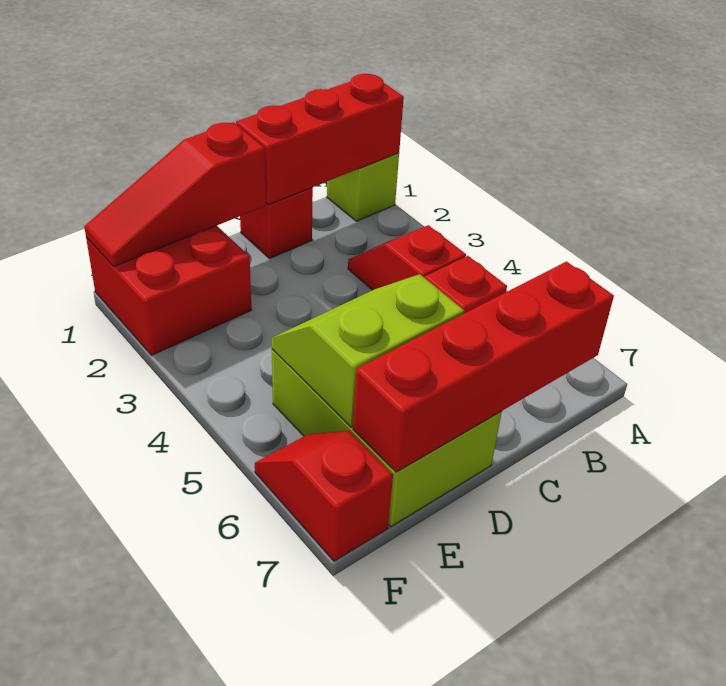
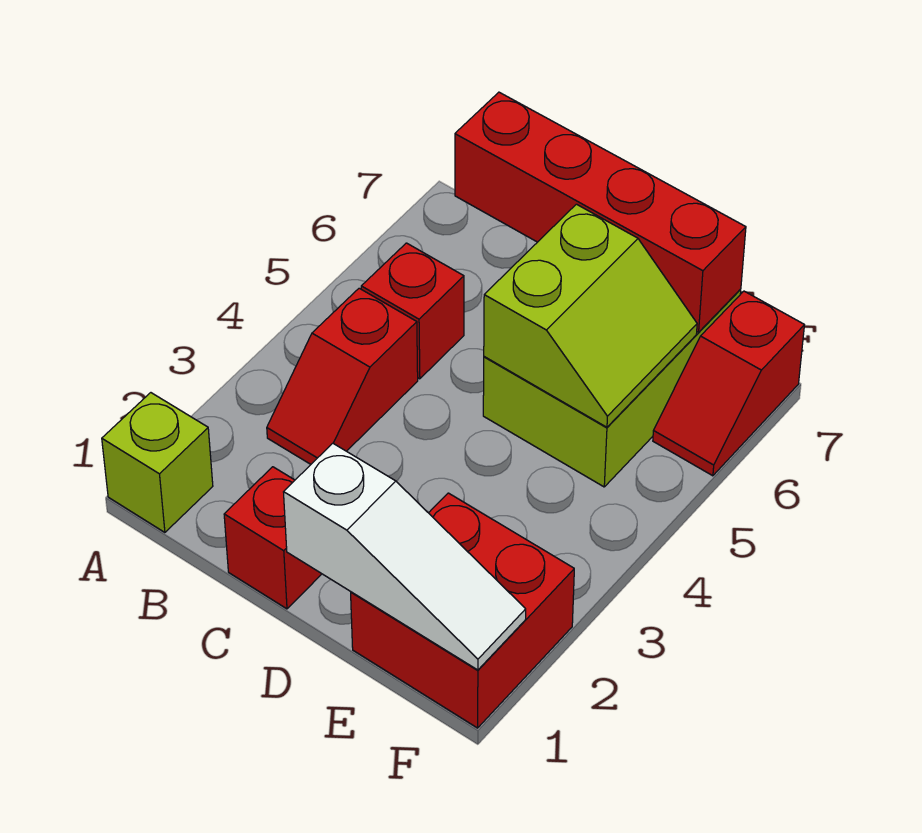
red brick A1:C1 level 2 -> none
red slope D1:F1 level 2 top D -> white slope D1:F1 level 2 top D
lime slope D5:E6 level 2 top 6 -> lime slope D5:E6 level 2 top D

